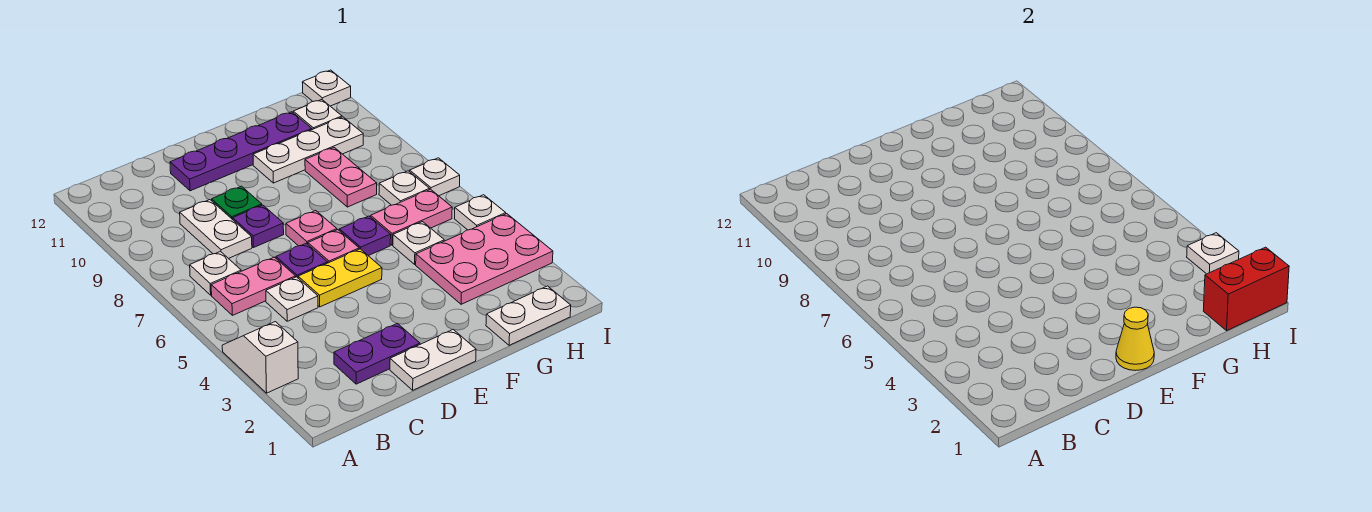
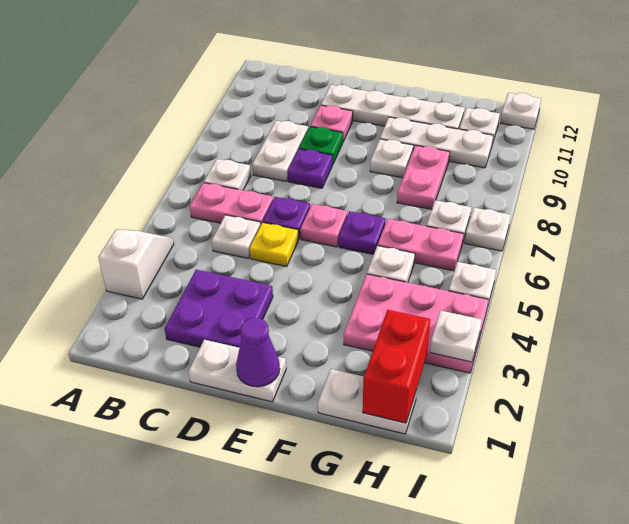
purple plate C2:D2 level 1 -> purple plate C2:D3 level 1
yellow plate D5:E5 level 1 -> yellow plate D5 level 1
purple plate D11:G11 level 1 -> white plate D11:G11 level 1
yellow cone E1 level 2 -> purple cone E1 level 2
pink plate E7 level 1 -> pink plate D10 level 1
none -> white plate F9 level 1
red brick H1:I1 level 2 -> red brick H1:H2 level 2

